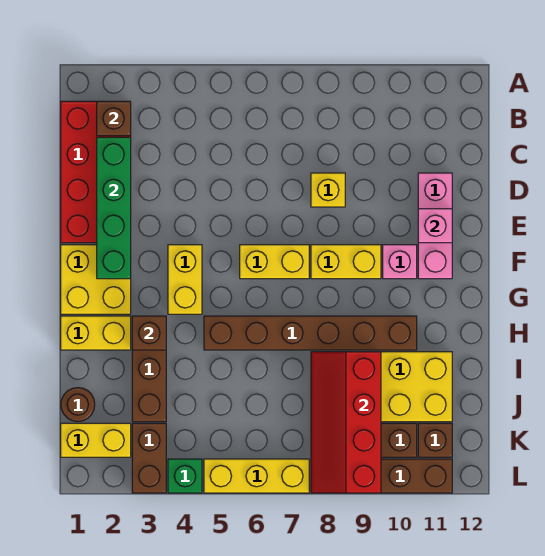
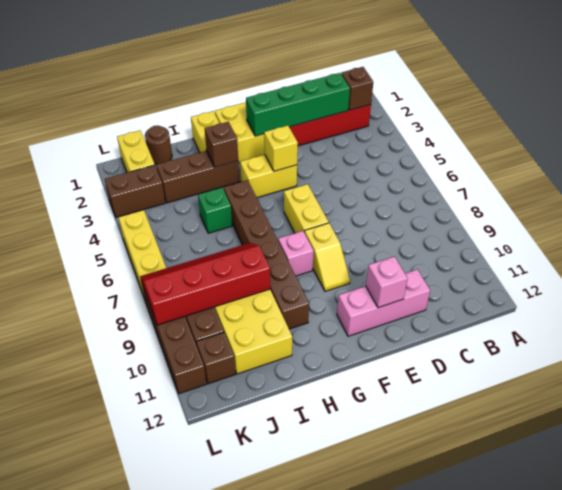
yellow brick D8 level 1 -> yellow brick F4 level 2
yellow brick F8:F9 level 1 -> yellow slope F8:F9 level 1 top 8
pink brick F10 level 1 -> pink brick G8 level 1
green brick L4 level 1 -> green brick I5 level 1

